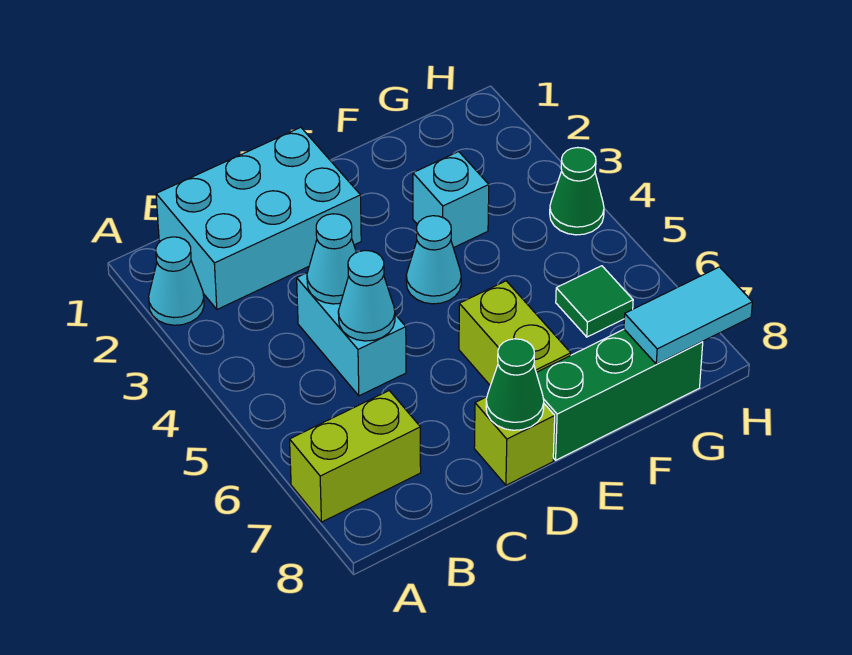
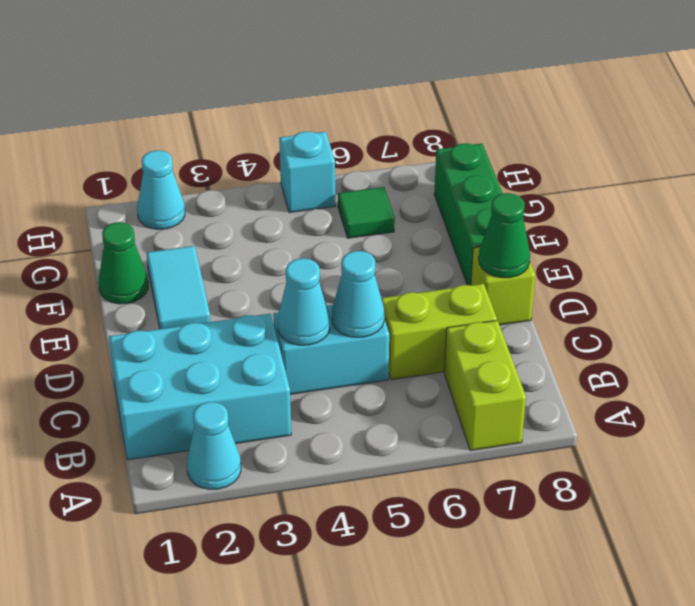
cyan brick B1:D2 level 1 -> cyan brick B1:C3 level 1
cyan cone E4 level 1 -> cyan cone H2 level 1
lime brick E6:E7 level 1 -> lime brick C6:C7 level 1
cyan brick F3 level 1 -> cyan brick H5 level 1
cyan tile G8:H8 level 2 -> cyan tile E2:F2 level 1
green cone H4 level 1 -> green cone F1 level 1

